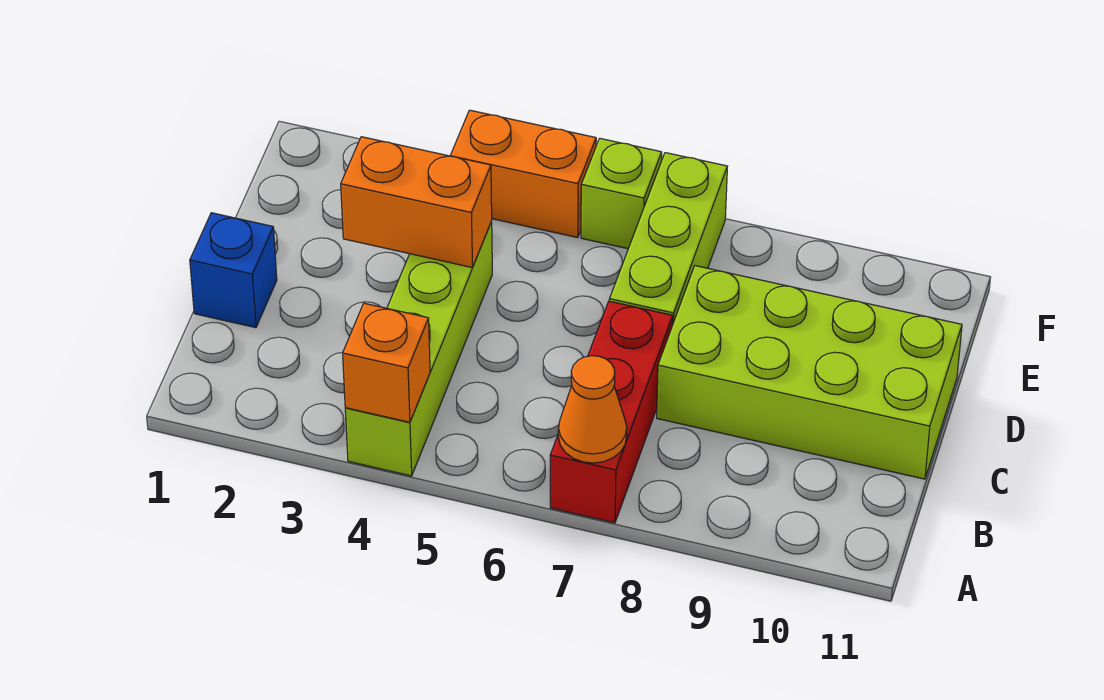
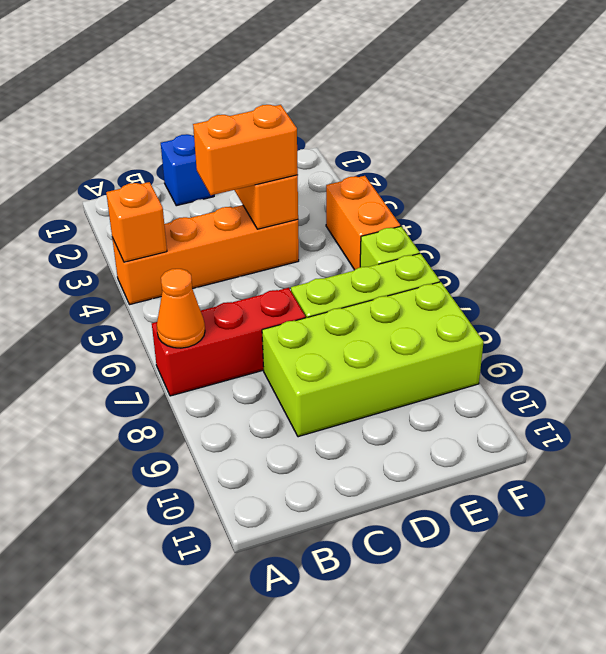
lime brick A4:D4 level 1 -> orange brick A4:D4 level 1
none -> orange brick C4:D4 level 3
lime brick C8:D11 level 1 -> lime brick C8:F9 level 1

